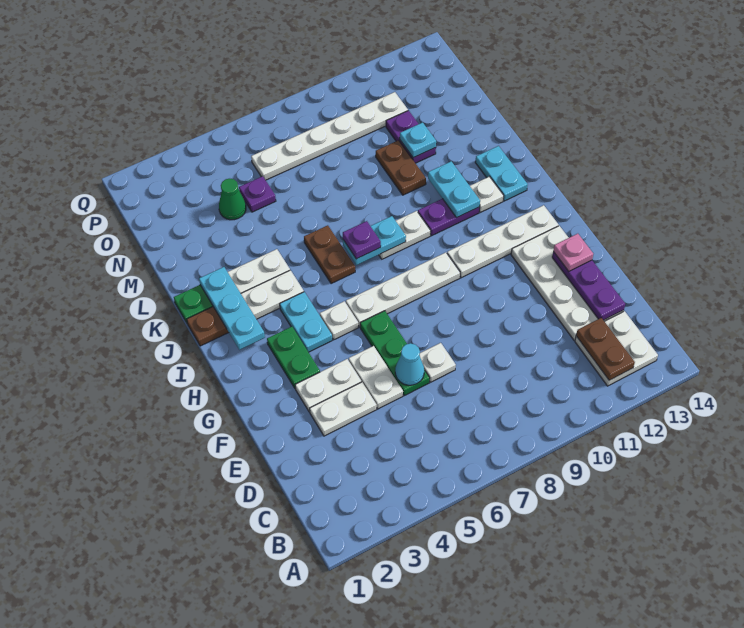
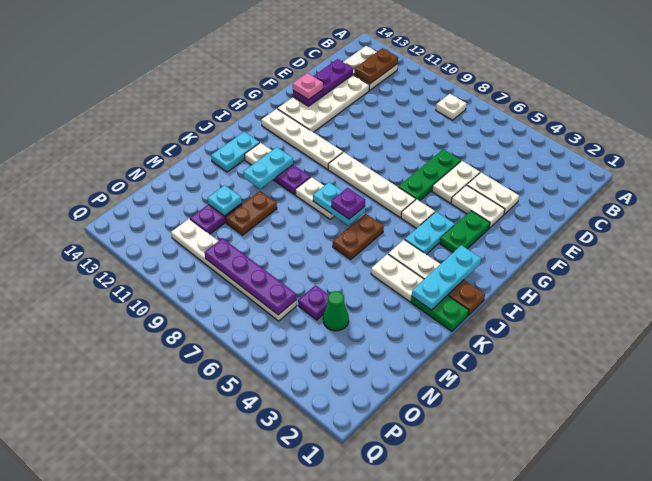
cyan cone E6 level 2 -> none
white plate E7 level 1 -> white plate B8 level 1
none -> purple plate O6:O9 level 2

